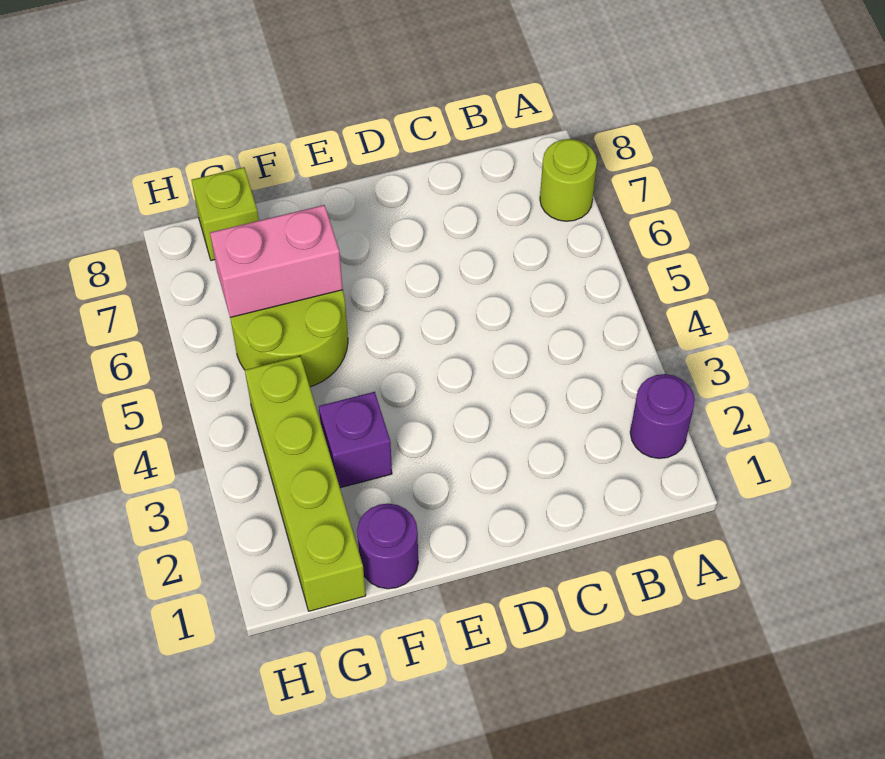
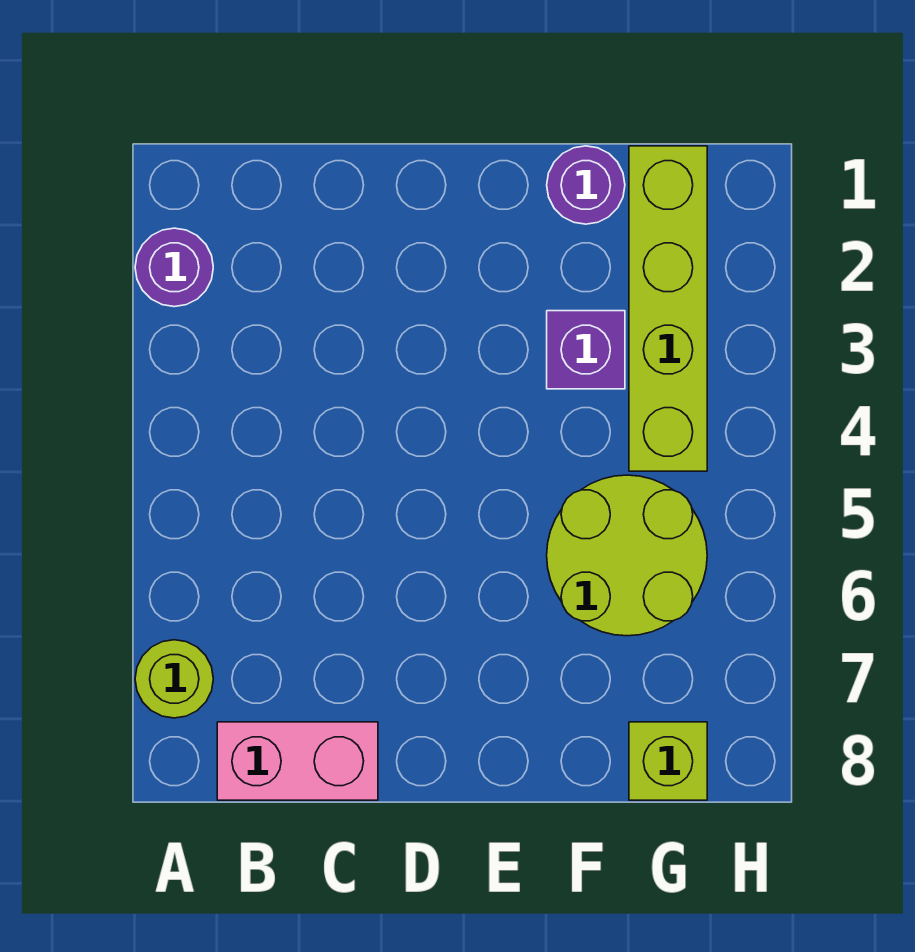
pink brick F6:G6 level 2 -> pink brick B8:C8 level 1

